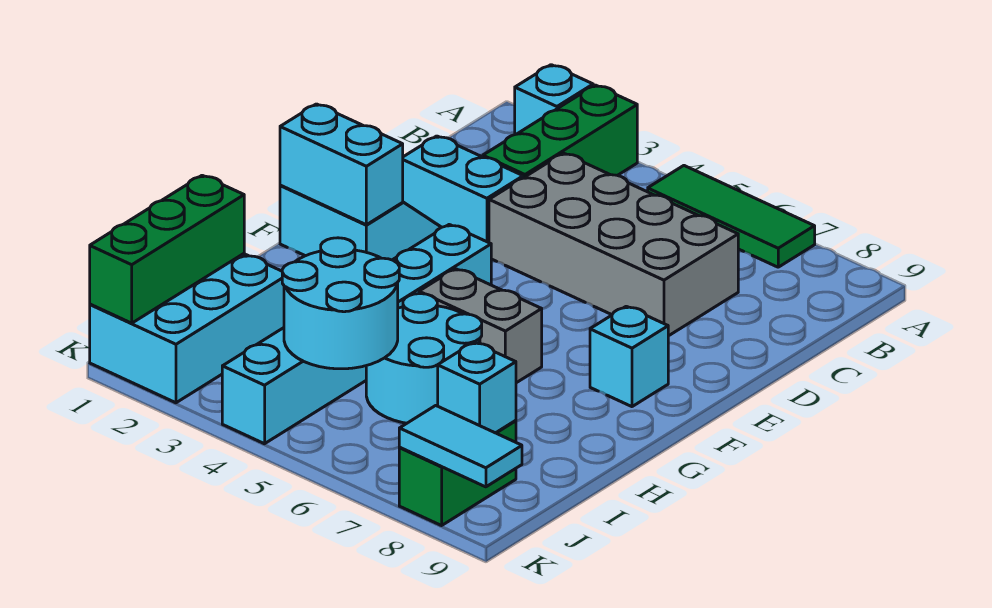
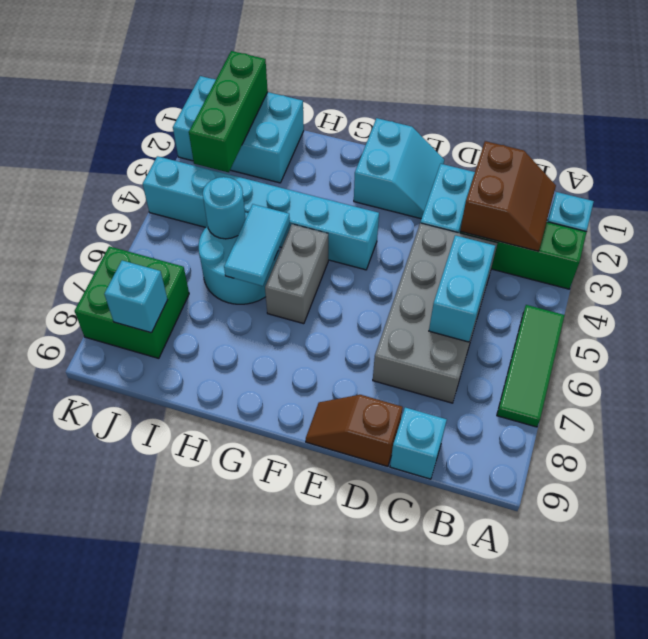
none -> brown slope B2:C3 level 2 top C
none -> brown slope D9:E9 level 1 top D
cyan brick F1:F2 level 2 -> cyan brick C5:C6 level 2
cyan brick F8 level 1 -> cyan brick C9 level 1
green brick I1:K1 level 2 -> green brick J1:J3 level 2
cyan round brick I4:J5 level 2 -> cyan round brick I5 level 2
green brick J8:K8 level 1 -> green brick J7:K8 level 1
cyan tile K8:K9 level 2 -> cyan tile H5:H6 level 2

